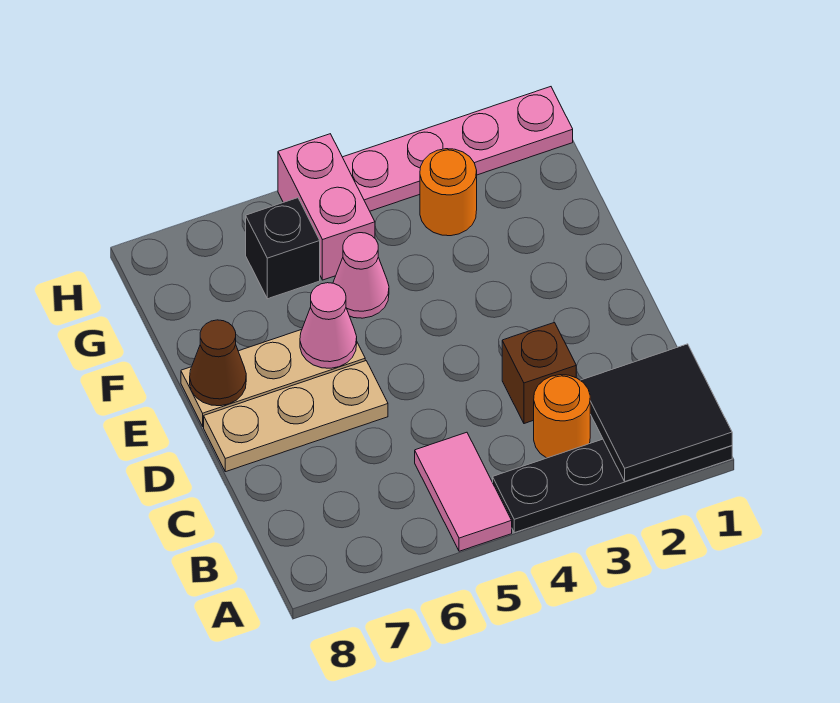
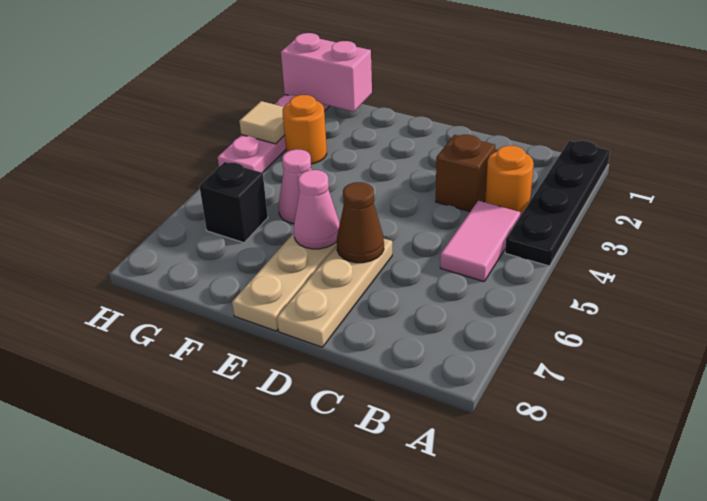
black tile A1:B2 level 2 -> none
pink tile A5:B5 level 1 -> pink tile B4:B5 level 1
brown cone E8 level 2 -> brown cone D6 level 2
pink brick G5:H5 level 1 -> pink brick G1:H1 level 2
none -> tan tile H3 level 2

